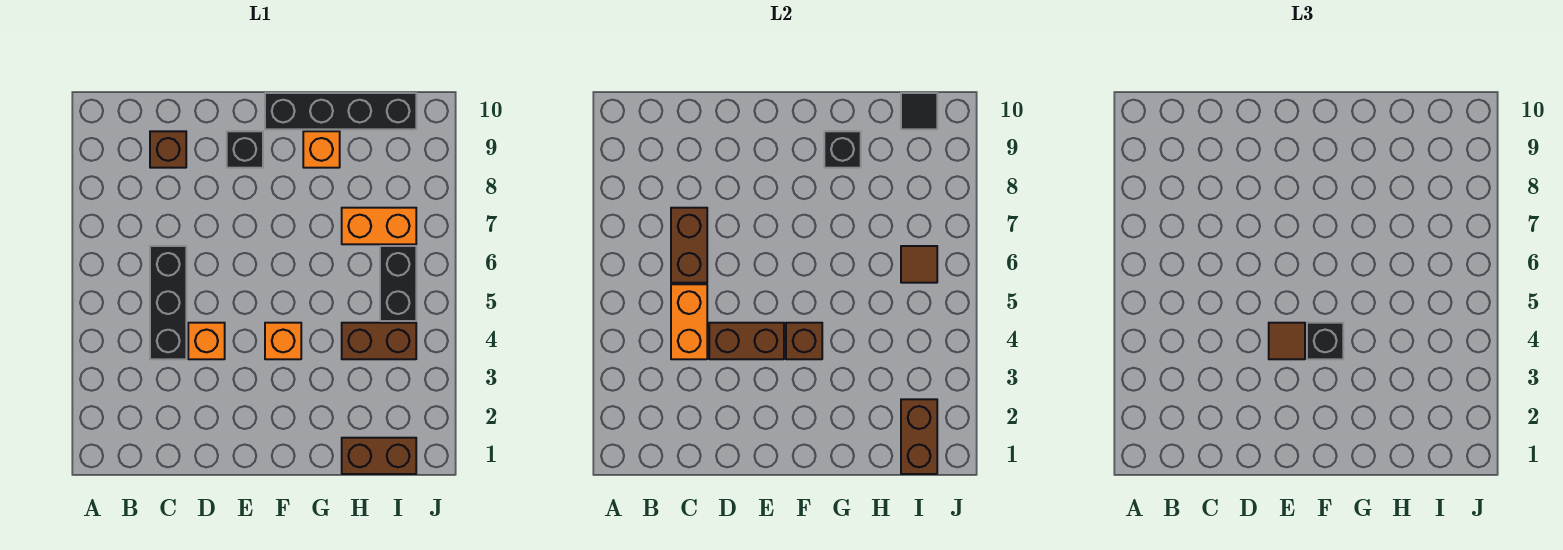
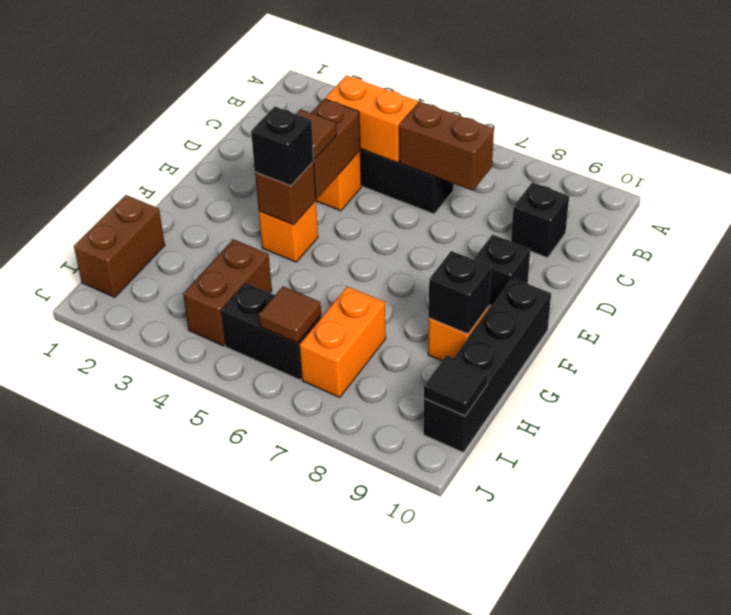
brown brick C9 level 1 -> black brick C9 level 1
brown brick I1:I2 level 2 -> none

